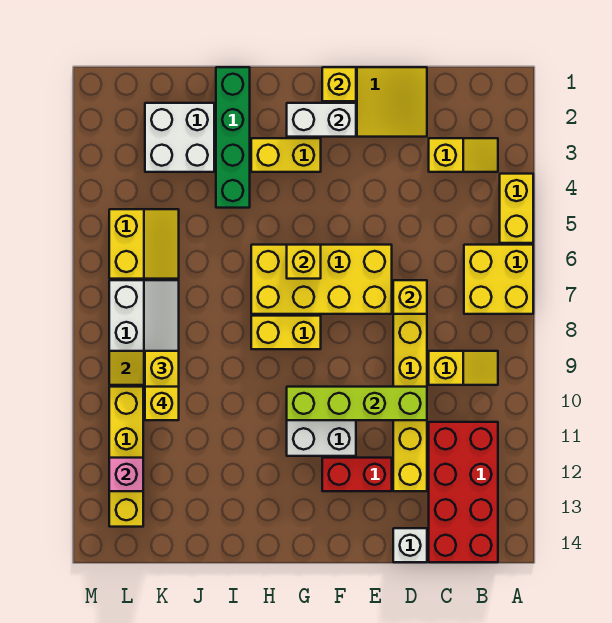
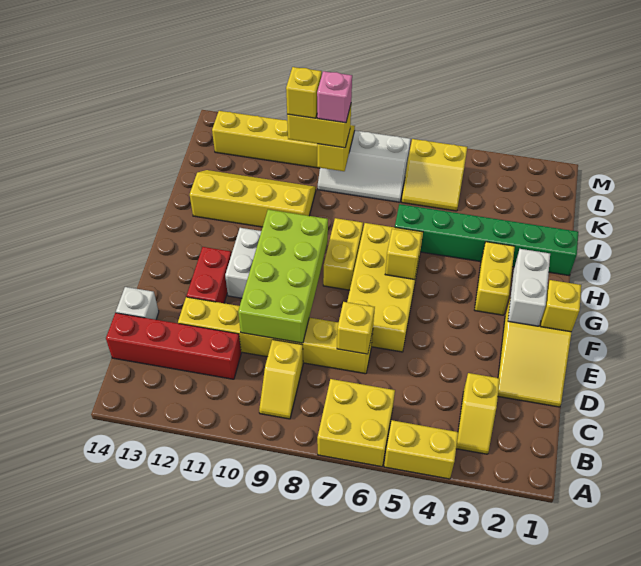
red brick B11:C14 level 1 -> red brick C11:C14 level 1
lime brick D10:G10 level 2 -> lime brick D9:G10 level 2
green brick I1:I4 level 1 -> green brick I1:I6 level 1
none -> yellow slope I10:J13 level 1 top I
white brick J2:K3 level 1 -> none
pink brick L12 level 2 -> pink brick K9 level 4

